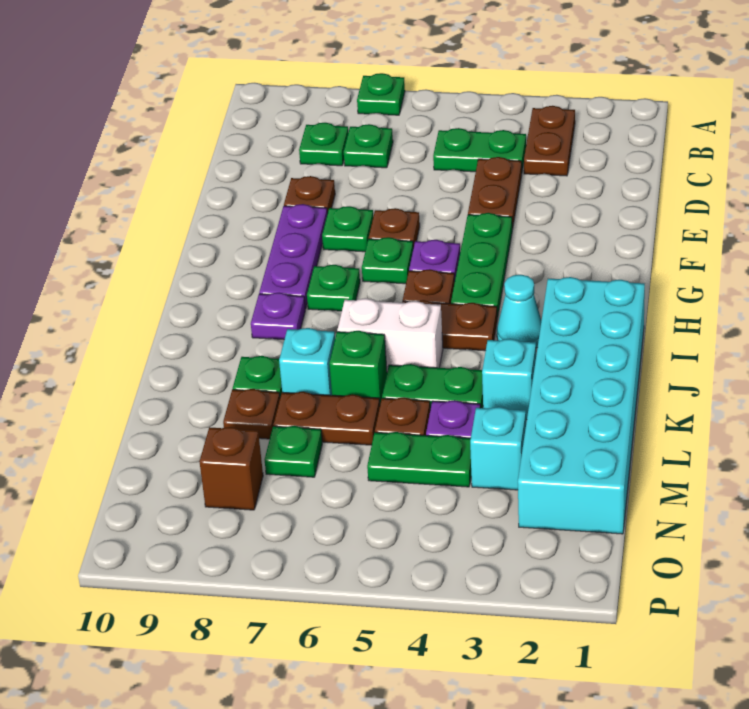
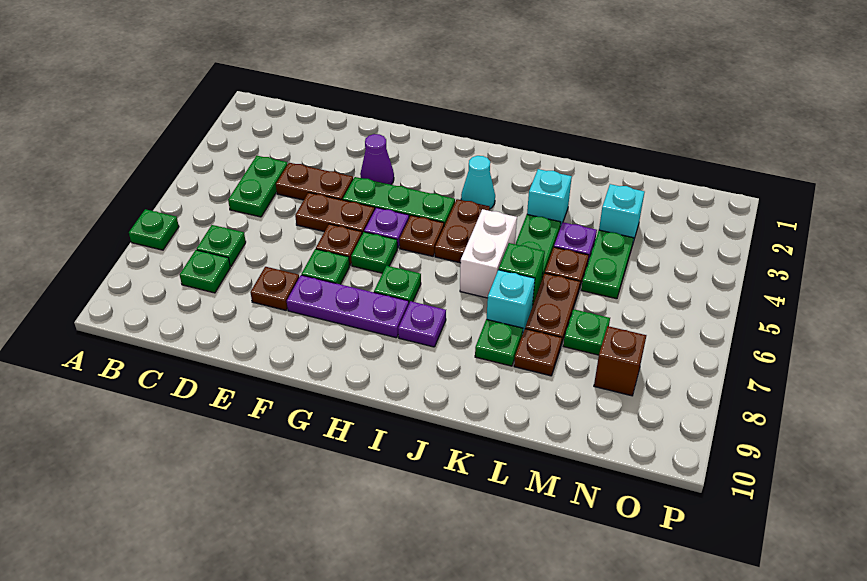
brown plate B3:C3 level 1 -> brown plate E5:F5 level 1
none -> purple cone F3 level 1
cyan brick I1:N2 level 1 -> none

